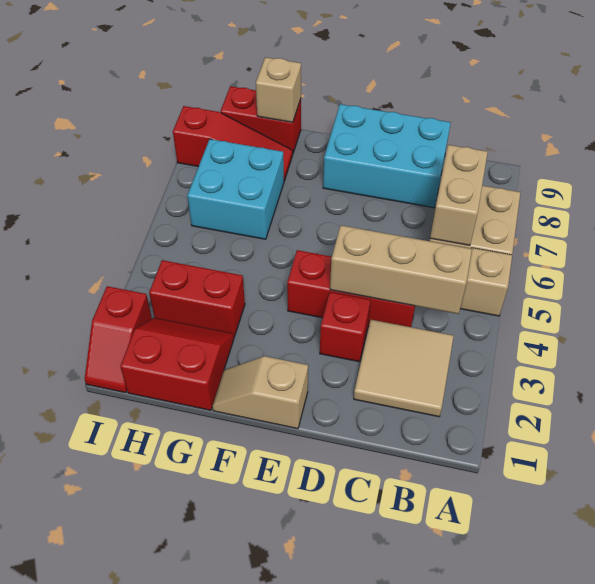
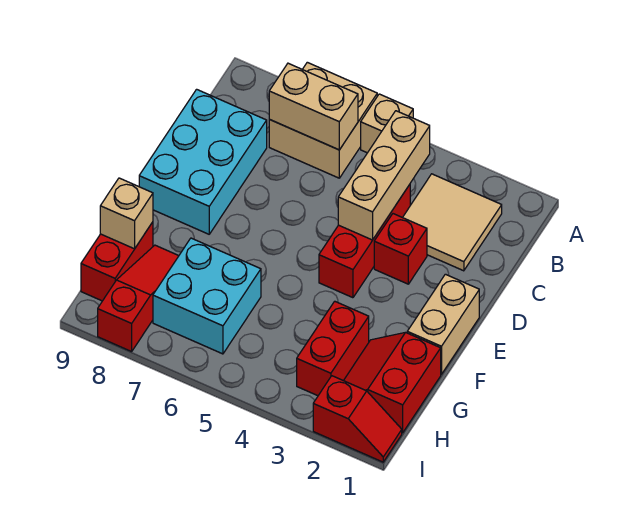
tan slope E1:F1 level 1 top E -> tan brick E1:F1 level 1

